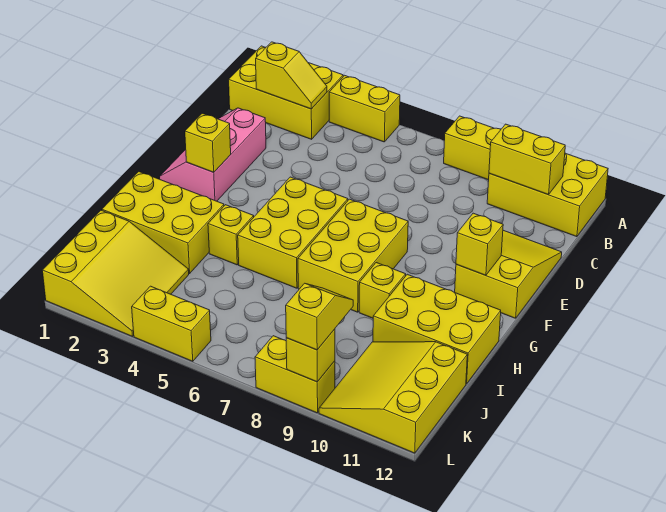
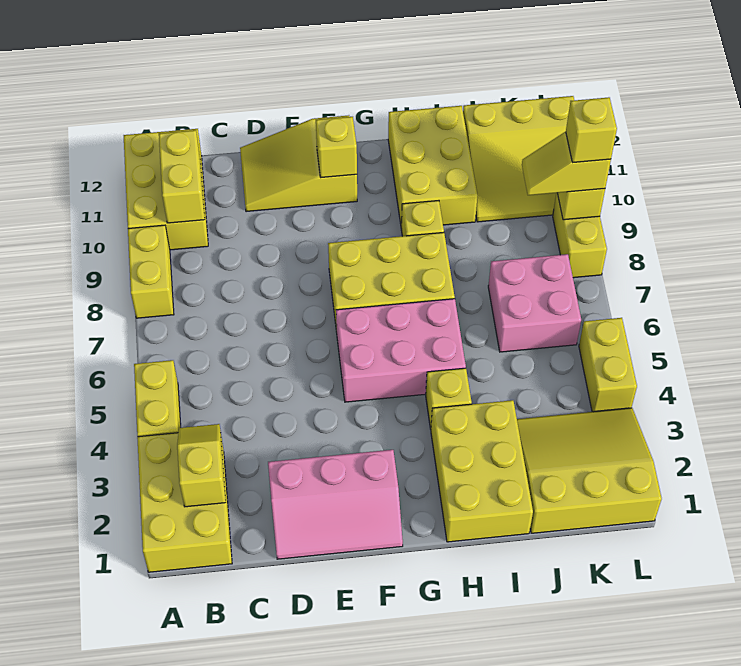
yellow brick F2 level 2 -> yellow brick L9 level 4
yellow brick F5:H6 level 1 -> pink brick F5:H6 level 1
none -> pink brick J6:K7 level 1

